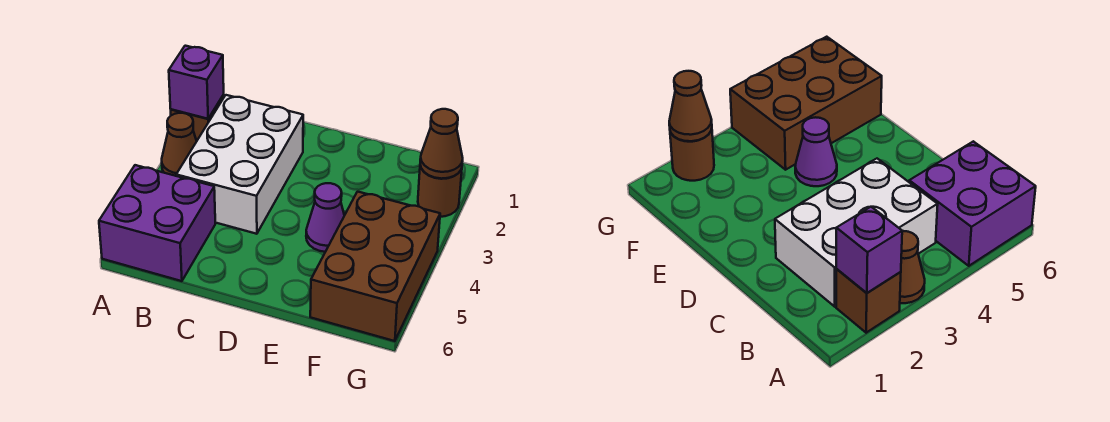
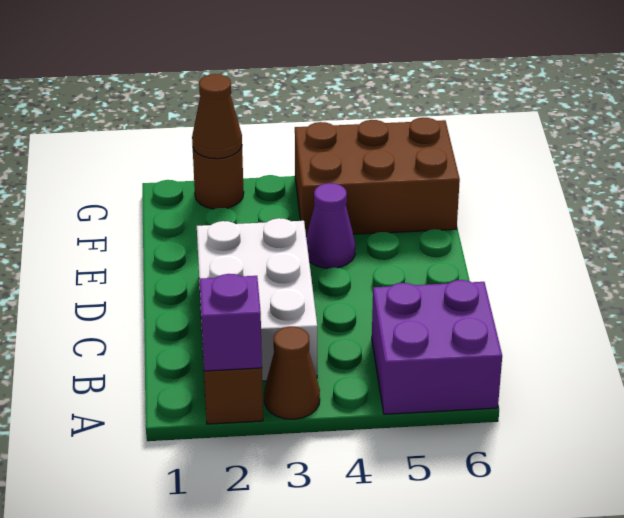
white brick B2:C4 level 1 -> white brick B2:D3 level 1

